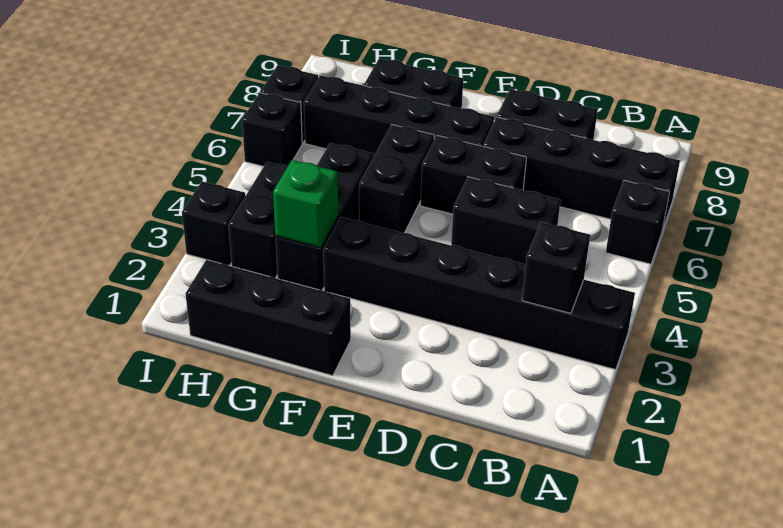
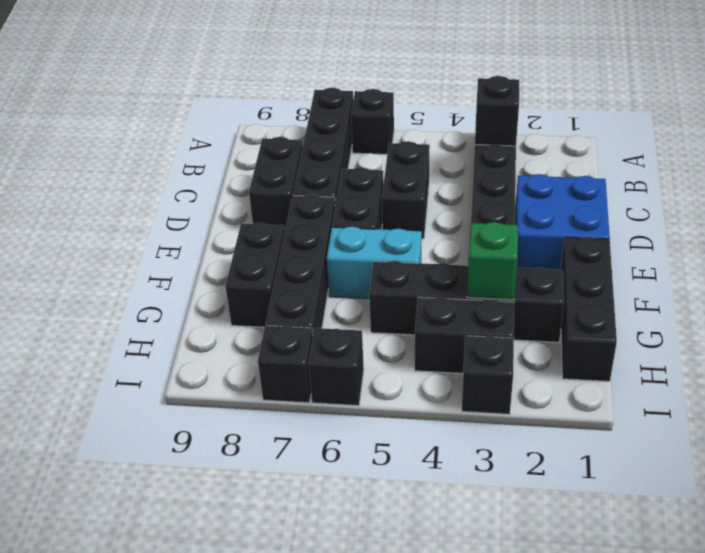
none -> blue brick D1:E2 level 1
black brick F5:F6 level 1 -> cyan brick F5:F6 level 1
black brick G3:G5 level 1 -> black brick G2:G5 level 1

